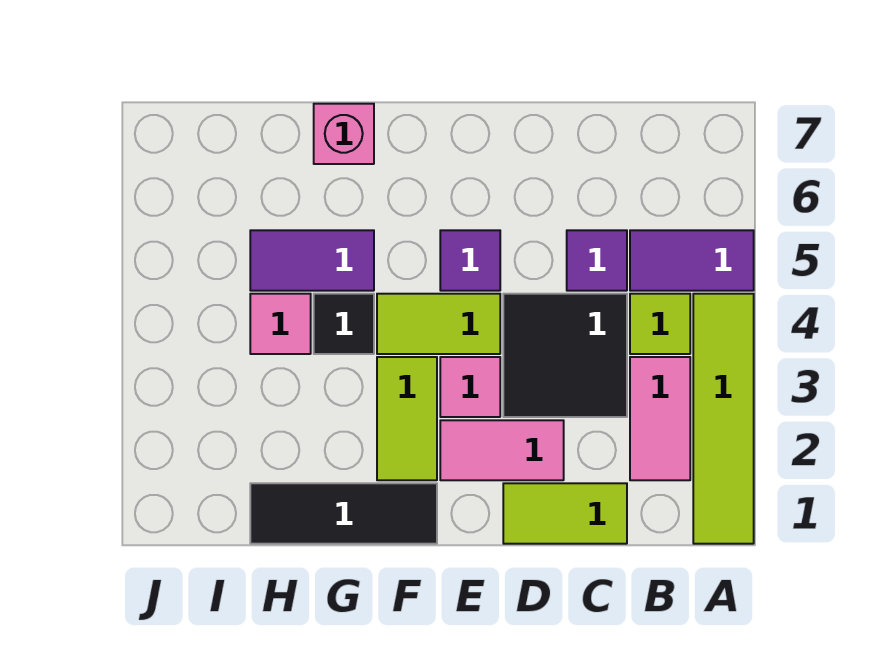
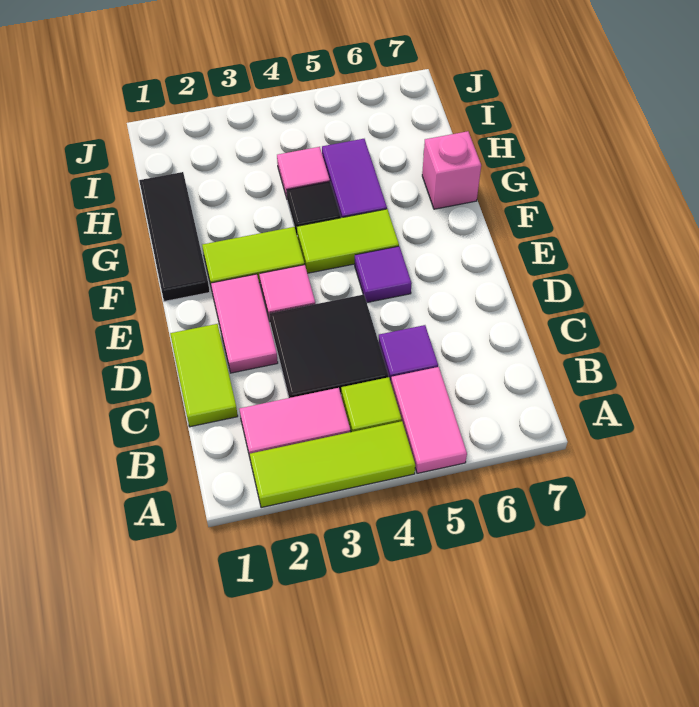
lime tile A1:A4 level 1 -> lime tile A2:A4 level 1
purple tile A5:B5 level 1 -> pink tile A5:B5 level 1
lime tile E4:F4 level 1 -> lime tile F4:F5 level 1

